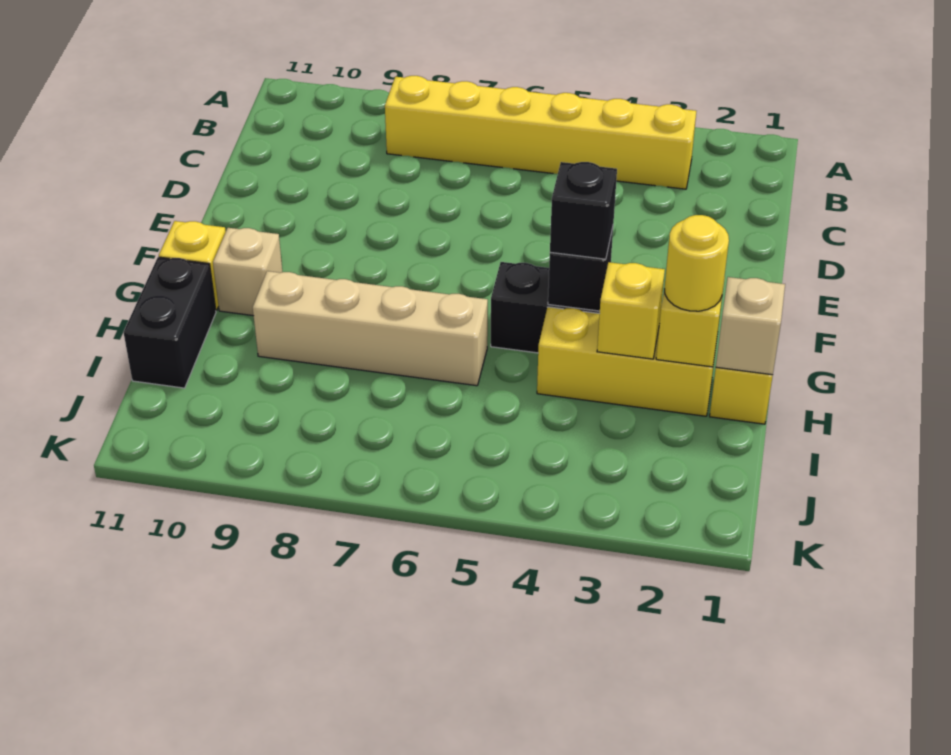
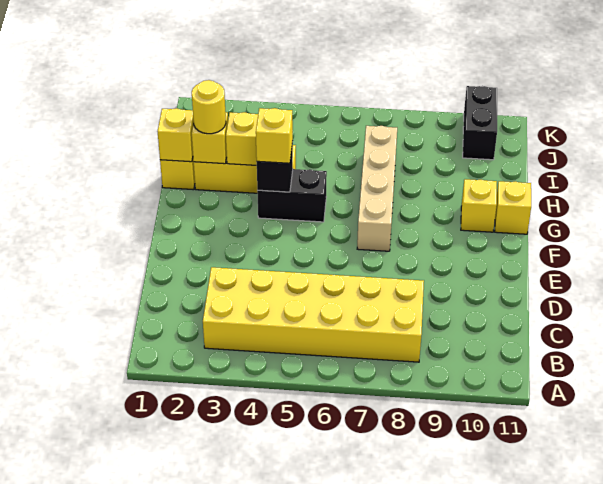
yellow brick B3:B8 level 1 -> yellow brick B3:C8 level 1
black brick G4 level 3 -> yellow brick G4 level 3
tan brick G10 level 1 -> yellow brick G10 level 1
tan brick H1 level 2 -> yellow brick H1 level 2
tan brick H6:H9 level 1 -> tan brick F7:I7 level 1
black brick H11:I11 level 1 -> black brick J10:K10 level 1

